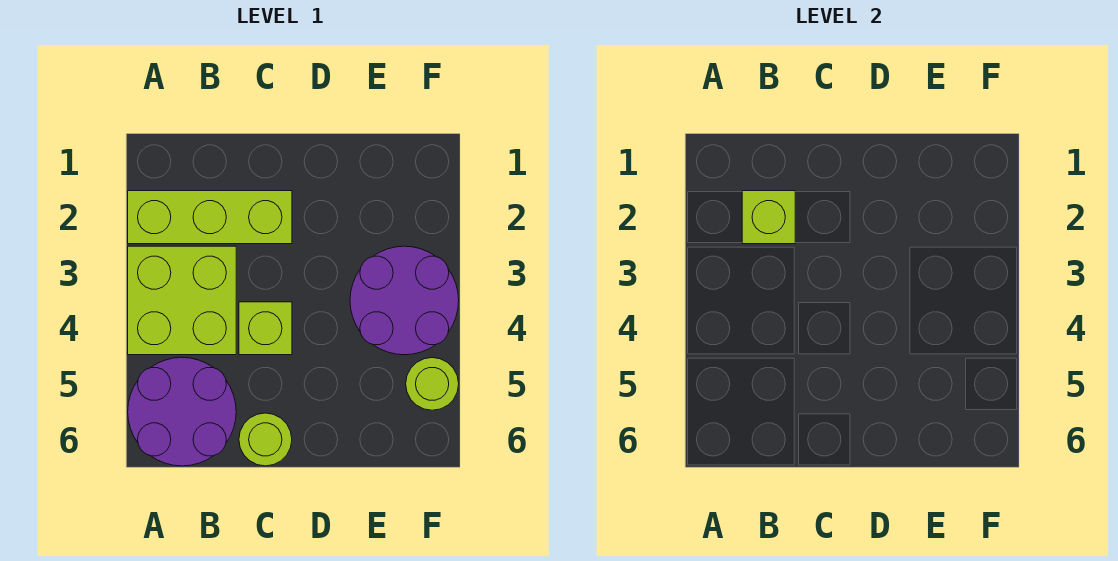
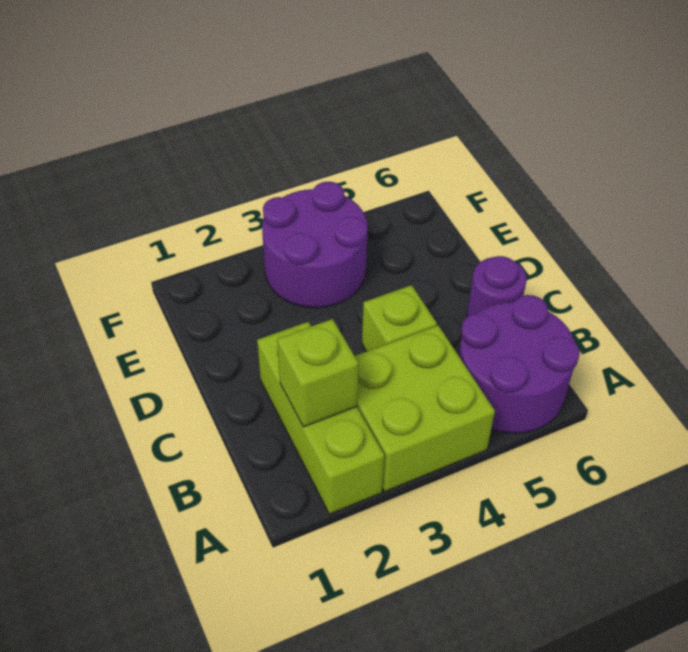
lime round brick C6 level 1 -> purple round brick C6 level 1
lime round brick F5 level 1 -> none

